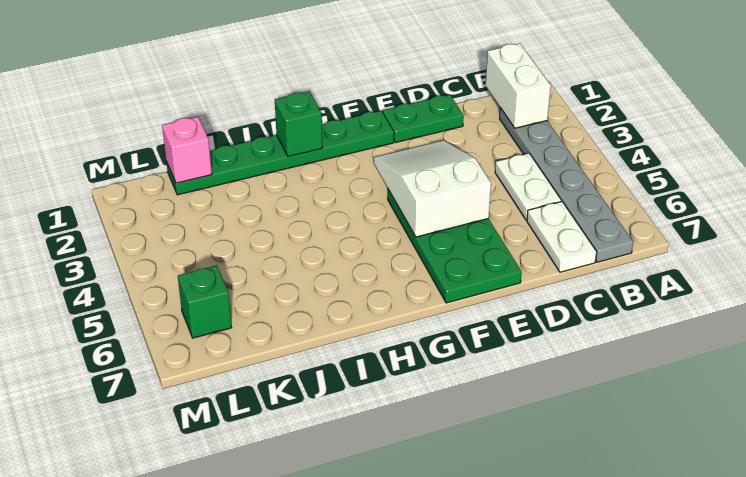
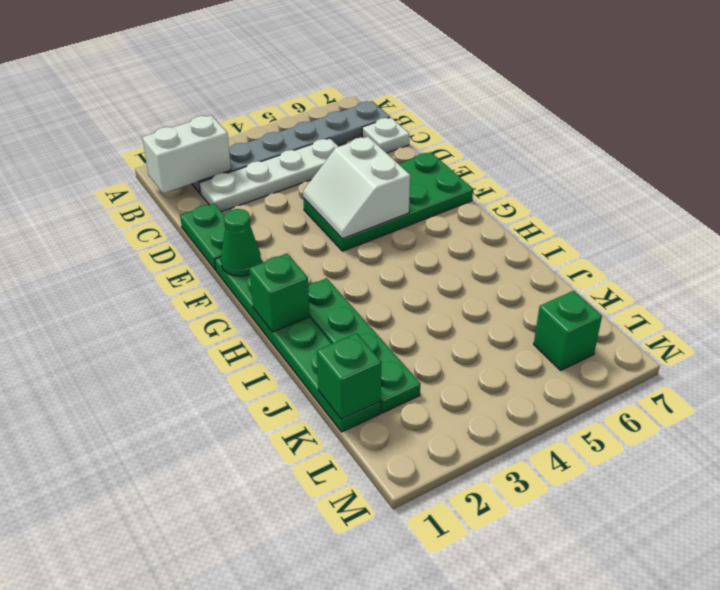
white plate C4:C5 level 1 -> white plate C2:C5 level 1
white plate C6:C7 level 1 -> white plate C7 level 1
white slope E3:F5 level 2 top 5 -> white slope E4:F5 level 2 top 5
none -> green cone F1 level 2
none -> green plate H2:K2 level 1
pink brick K1 level 2 -> green brick K1 level 2

